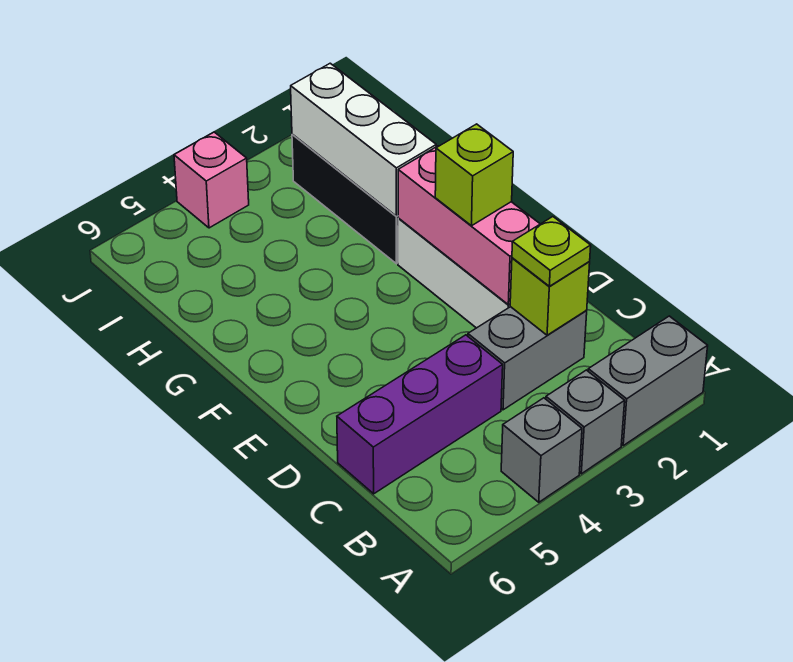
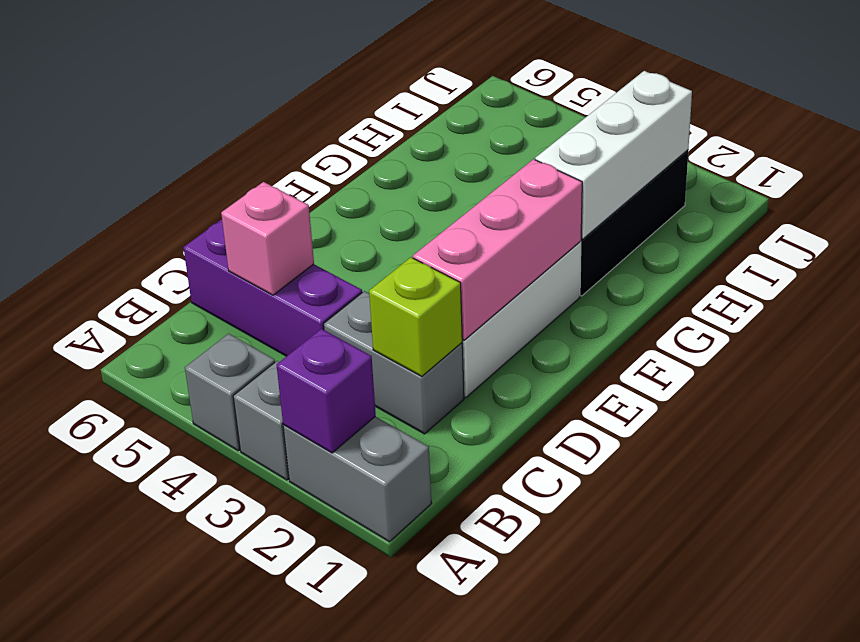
none -> purple brick A2 level 2
lime plate C2 level 3 -> none
lime brick E2 level 3 -> none
pink brick J4 level 1 -> pink brick C5 level 2

